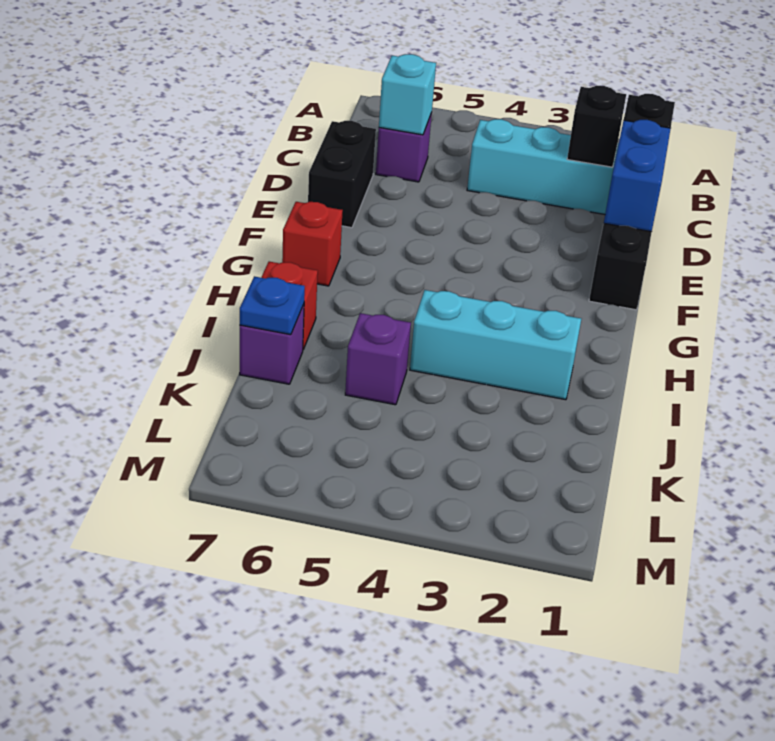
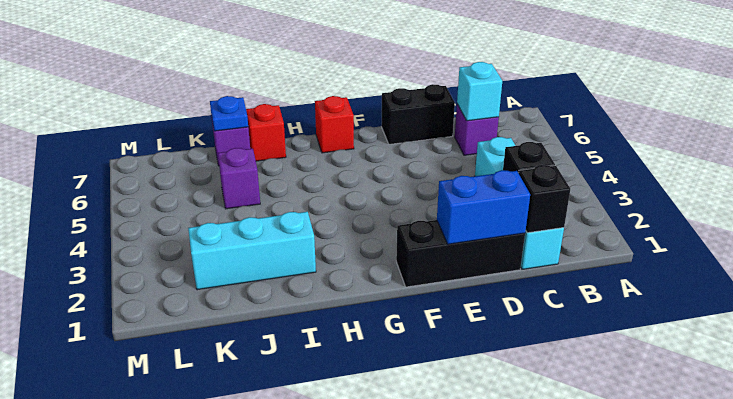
cyan brick I2:I4 level 1 -> cyan brick I2:K2 level 1

